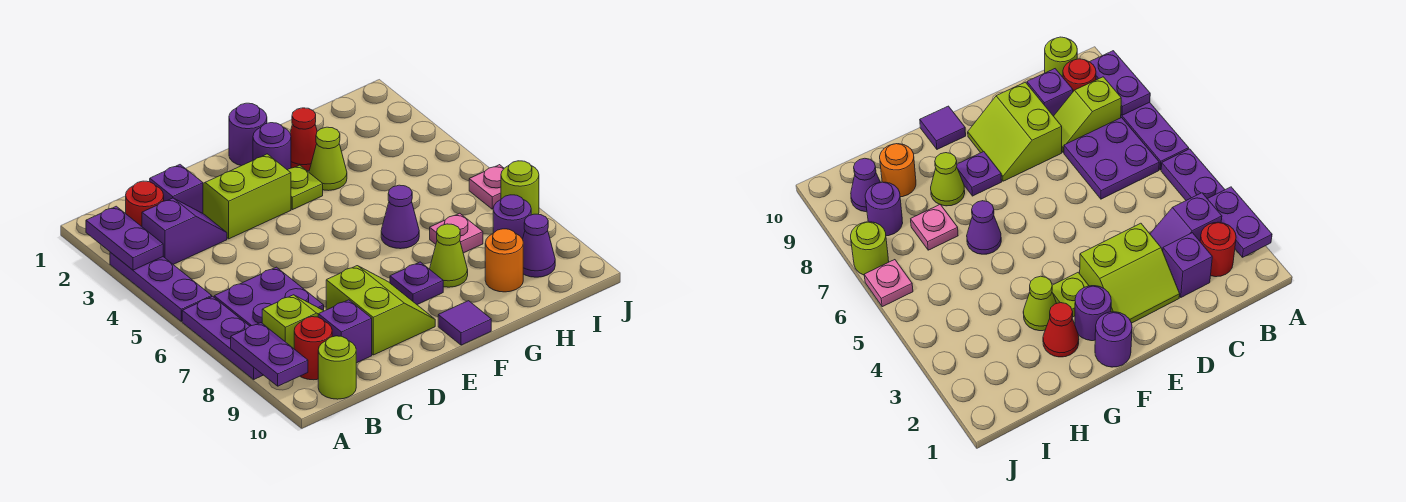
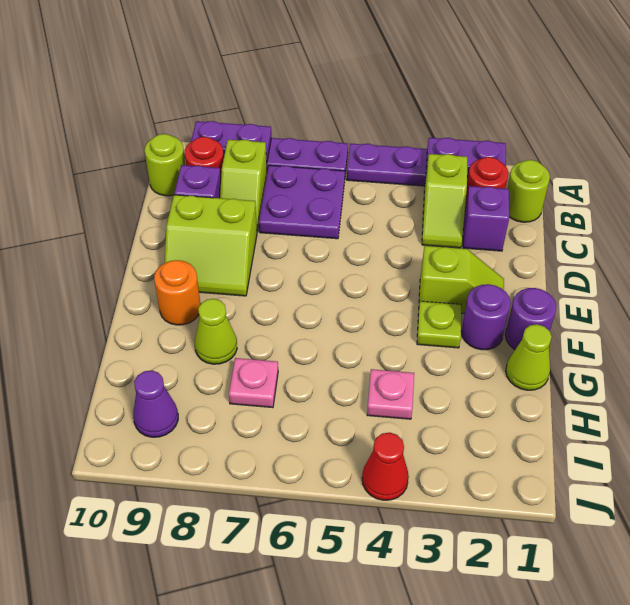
purple slope B3:C3 level 1 top B -> lime slope B3:C3 level 1 top B
lime slope D2:E3 level 1 top 3 -> lime slope E2:E3 level 1 top 3
purple plate F8 level 1 -> none
purple tile F10 level 1 -> none
red cone G2 level 1 -> red cone J4 level 1
lime cone G3 level 1 -> lime cone G1 level 1
purple cone G6 level 1 -> none
orange round brick H9 level 1 -> orange round brick F9 level 1
purple round brick I8 level 1 -> none
pink plate J6 level 1 -> pink plate H4 level 1
lime round brick J7 level 1 -> lime round brick B1 level 1

